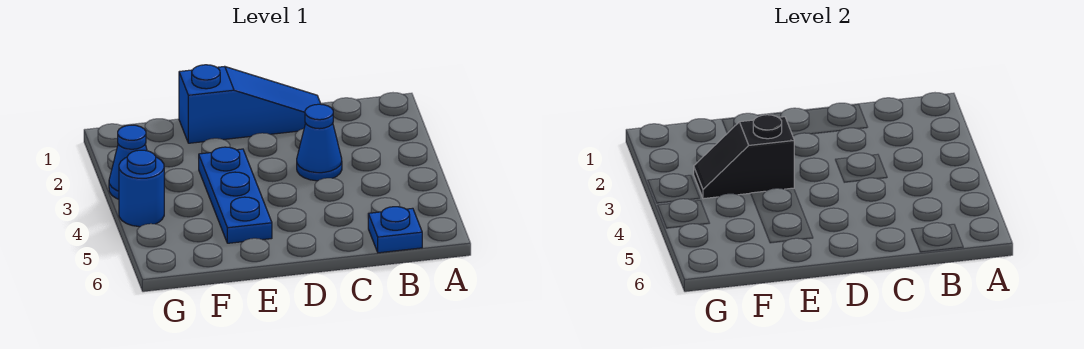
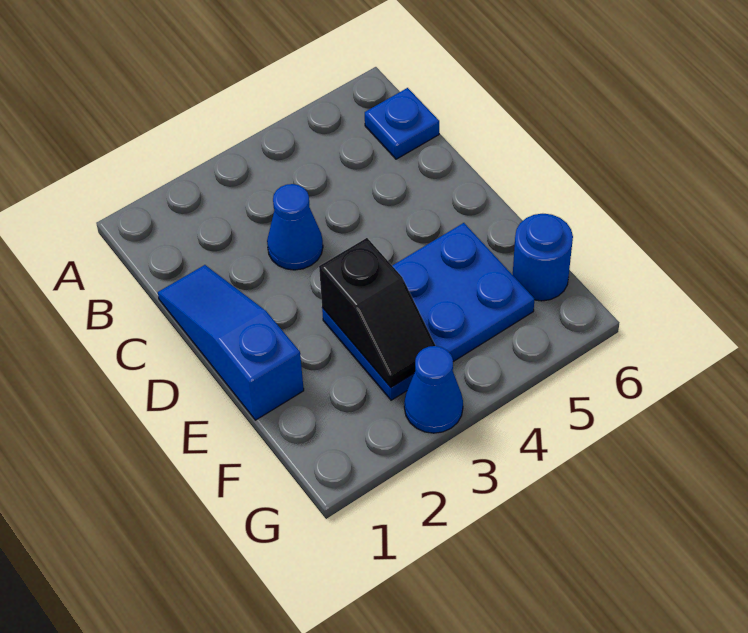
blue plate E3:E5 level 1 -> blue plate E3:F5 level 1
blue round brick G4 level 1 -> blue round brick F6 level 1

